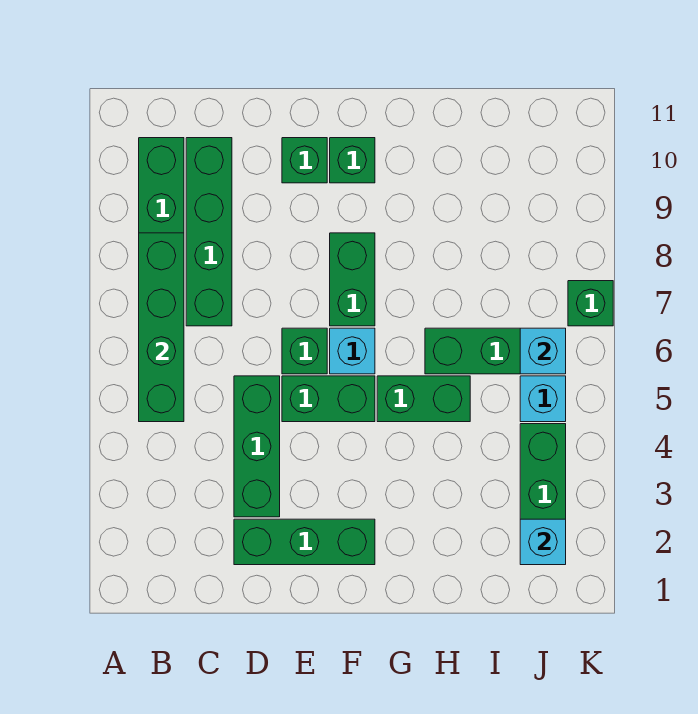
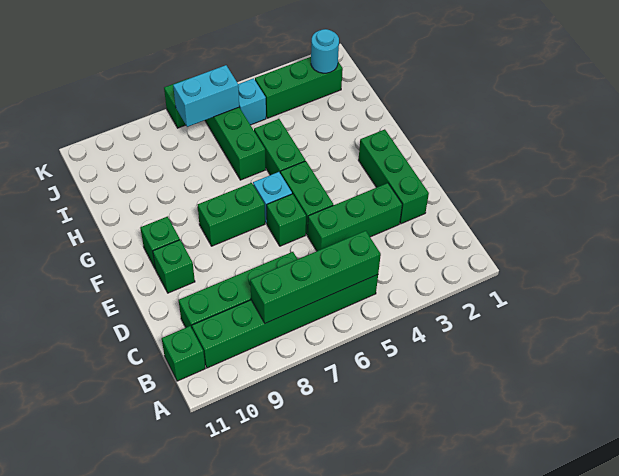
none -> green brick B11 level 1
cyan brick J2 level 2 -> cyan round brick J2 level 2
cyan brick J6 level 2 -> cyan brick J6:J7 level 2

